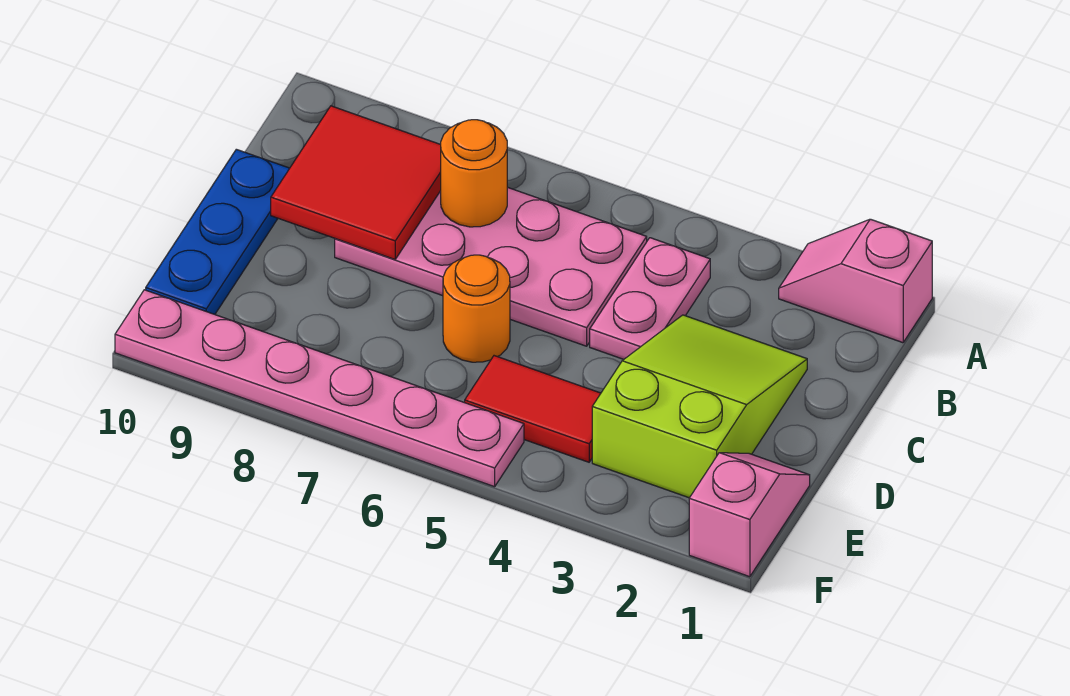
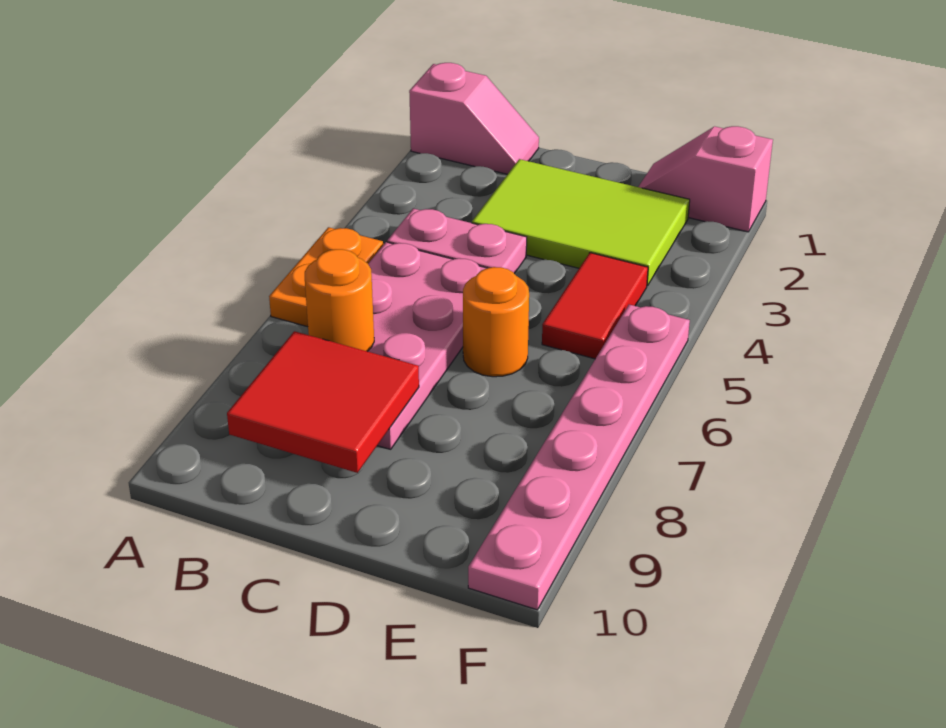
pink slope A1:A2 level 1 top 1 -> pink slope A1:B1 level 1 top A
none -> orange plate A5:A6 level 1
lime slope C2:E3 level 1 top E -> lime tile C2:E3 level 1
blue plate C10:E10 level 1 -> none

